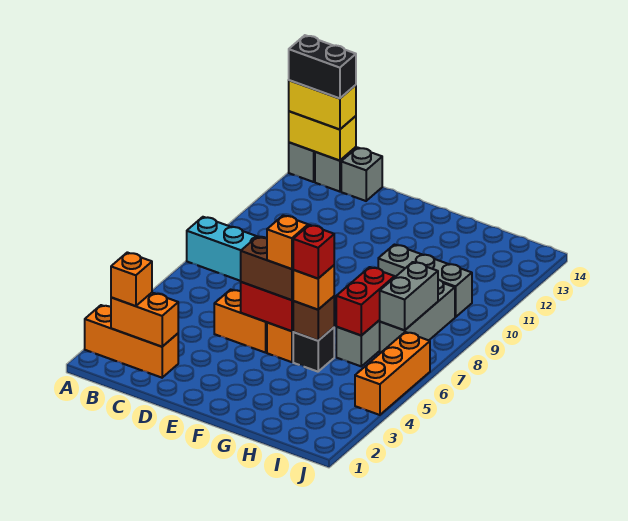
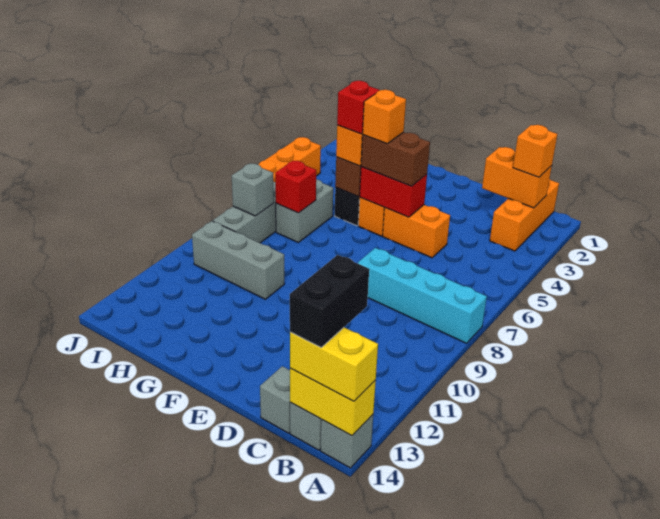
orange brick A2:C2 level 1 -> orange brick B1:B3 level 1
black brick A14:B14 level 4 -> black brick B13:B14 level 4
red brick H6:H7 level 2 -> red brick H7 level 2
grey brick I7:I8 level 2 -> grey brick I8 level 2

